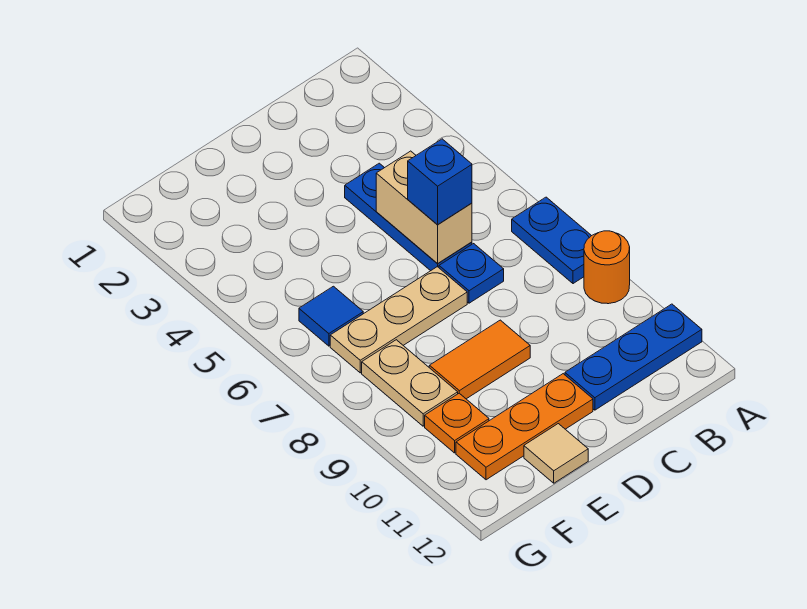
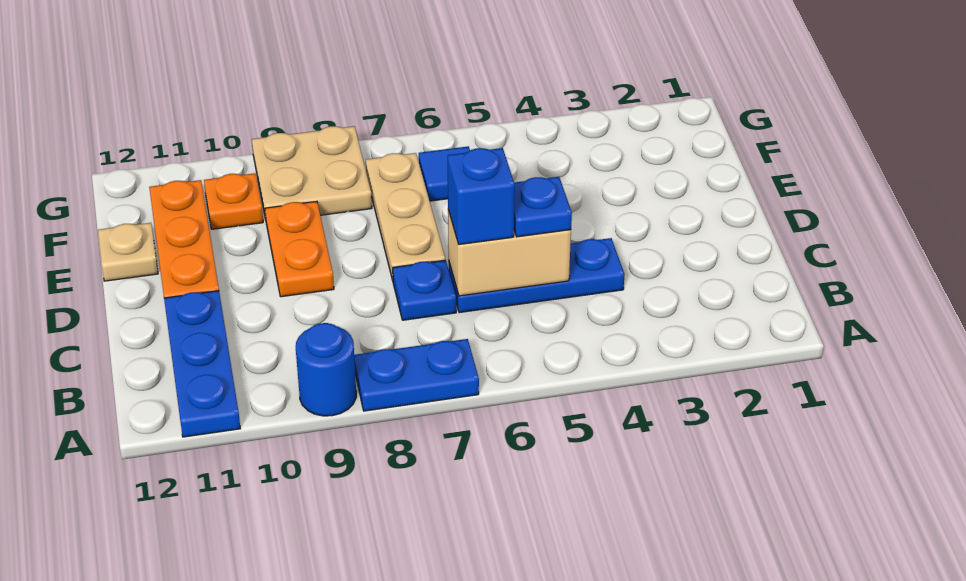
orange round brick A9 level 1 -> blue round brick A9 level 1
none -> blue plate C5 level 3
orange tile D9:E9 level 1 -> orange plate D9:E9 level 1
tan tile E12 level 1 -> tan plate E12 level 1
tan plate F8:F9 level 1 -> tan plate F8:G9 level 1

